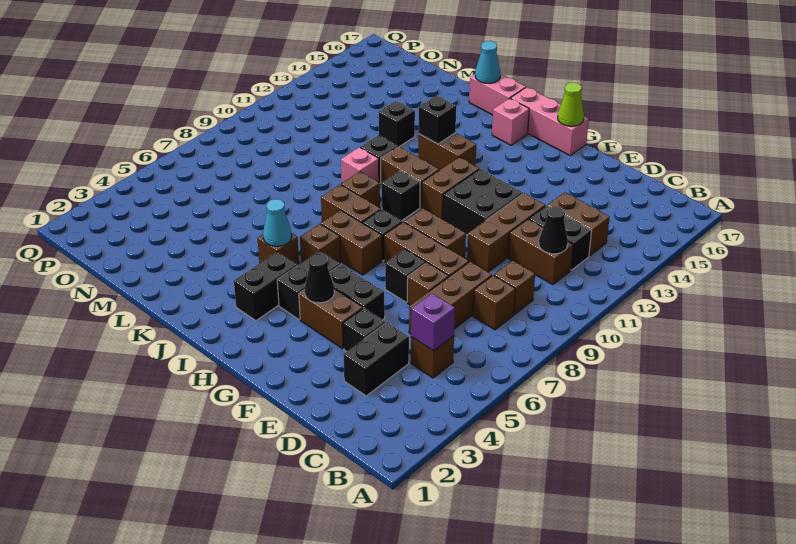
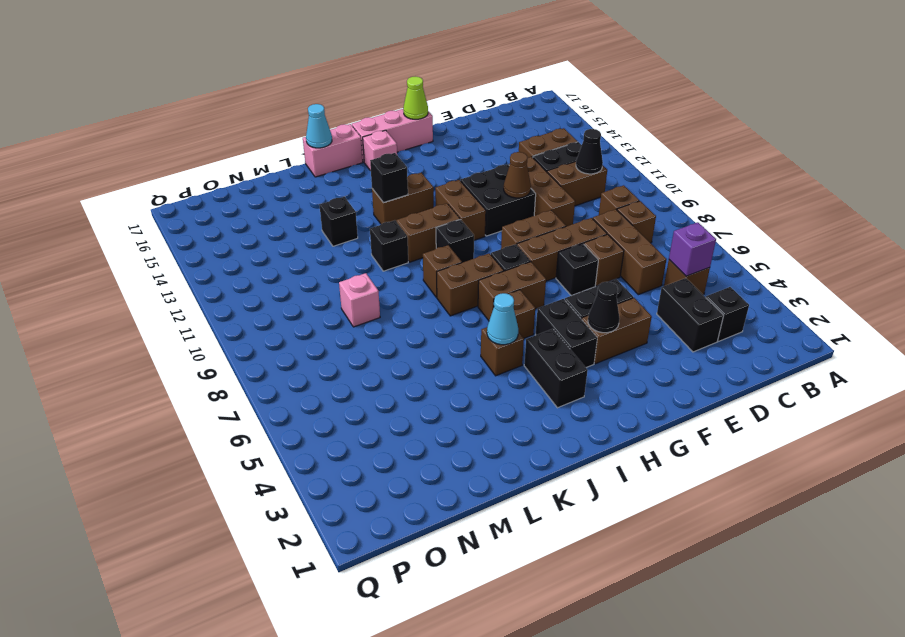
black brick E4 level 1 -> black brick C3 level 1
none -> brown cone F11 level 2
pink brick K10 level 1 -> pink brick M9 level 1

